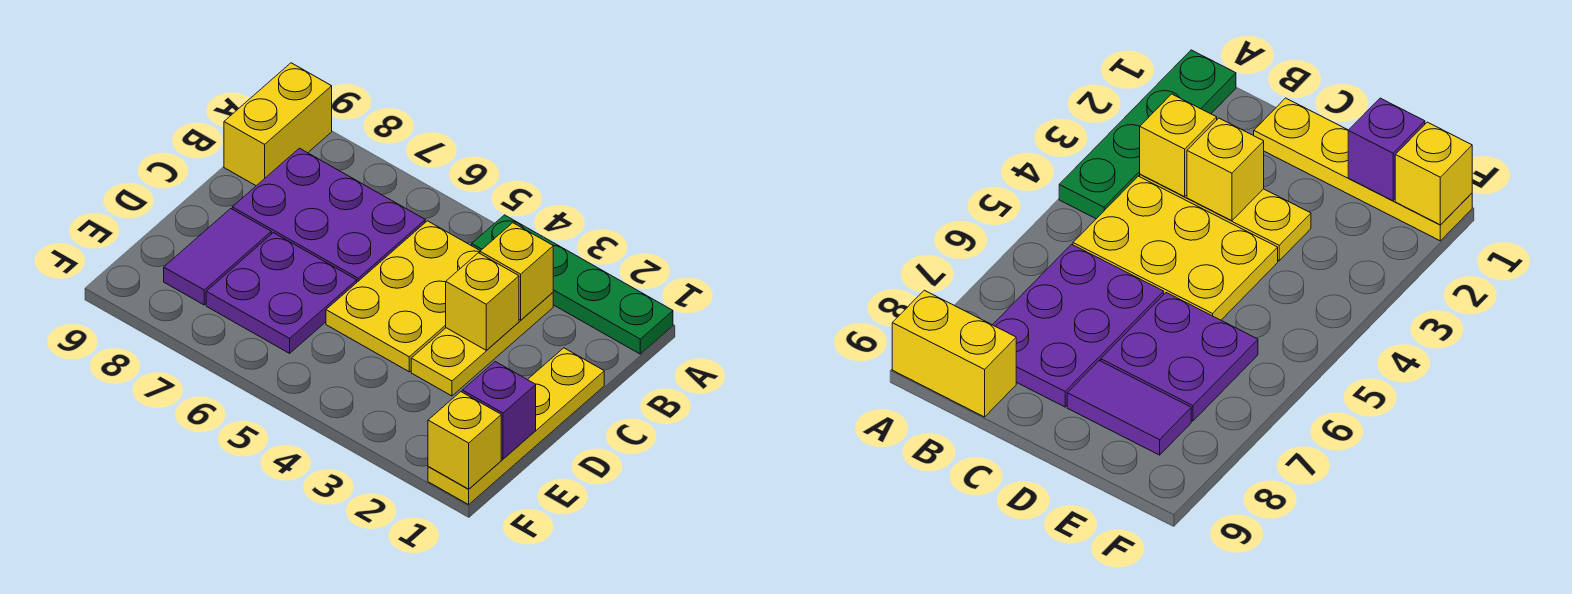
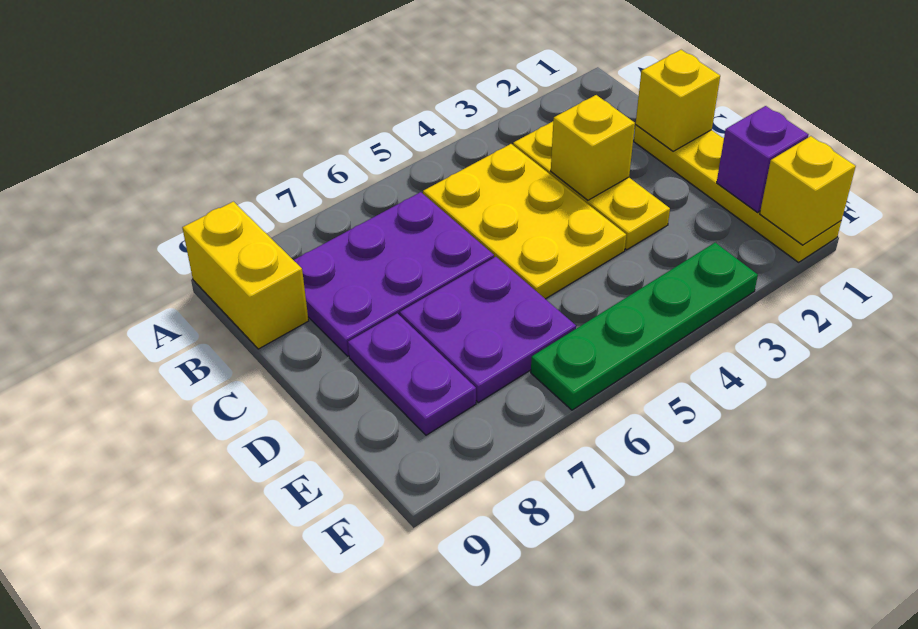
green plate A1:A4 level 1 -> green plate F3:F6 level 1
yellow brick B3 level 2 -> yellow brick C1 level 2
purple tile D8:E8 level 1 -> purple plate D8:E8 level 1

